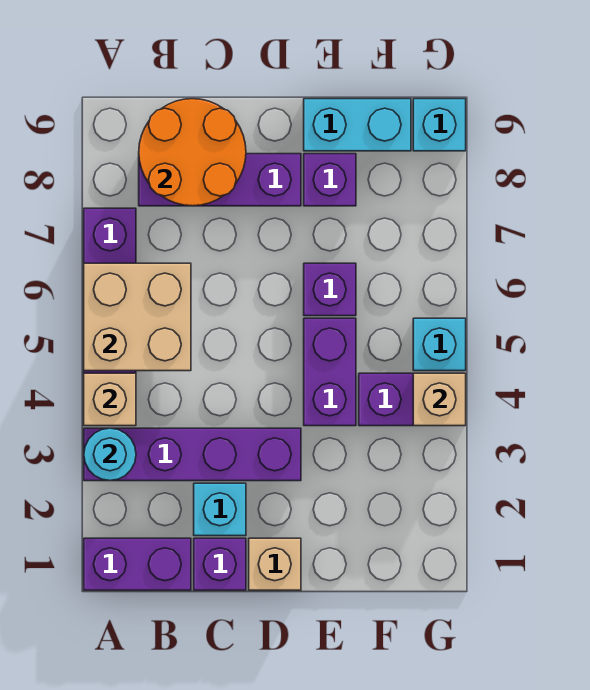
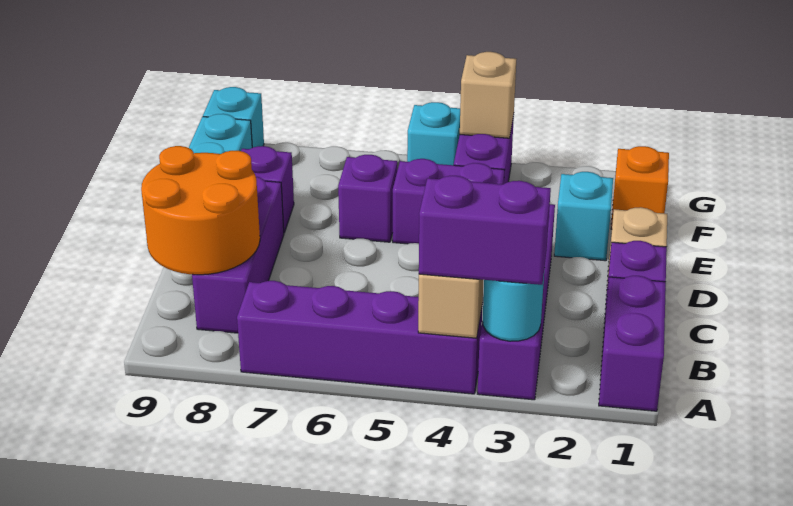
none -> purple brick A3:A4 level 3
tan brick A5:B6 level 2 -> none
cyan brick C2 level 1 -> cyan brick E2 level 1
none -> orange brick F1 level 1

